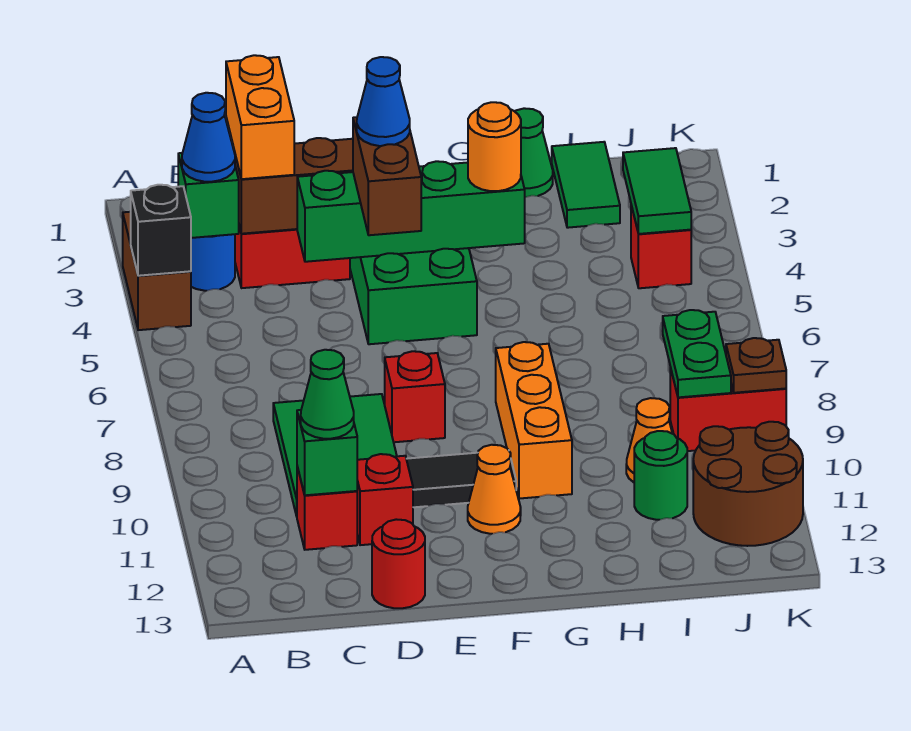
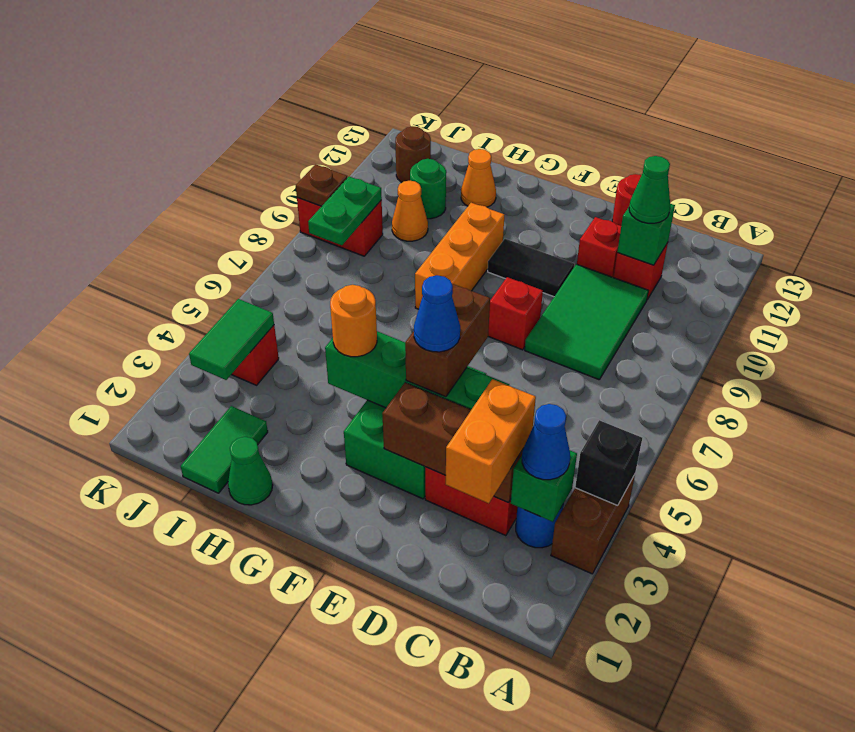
orange cone F11 level 1 -> orange cone H12 level 1
brown round brick J11:K12 level 1 -> brown round brick J12 level 1

